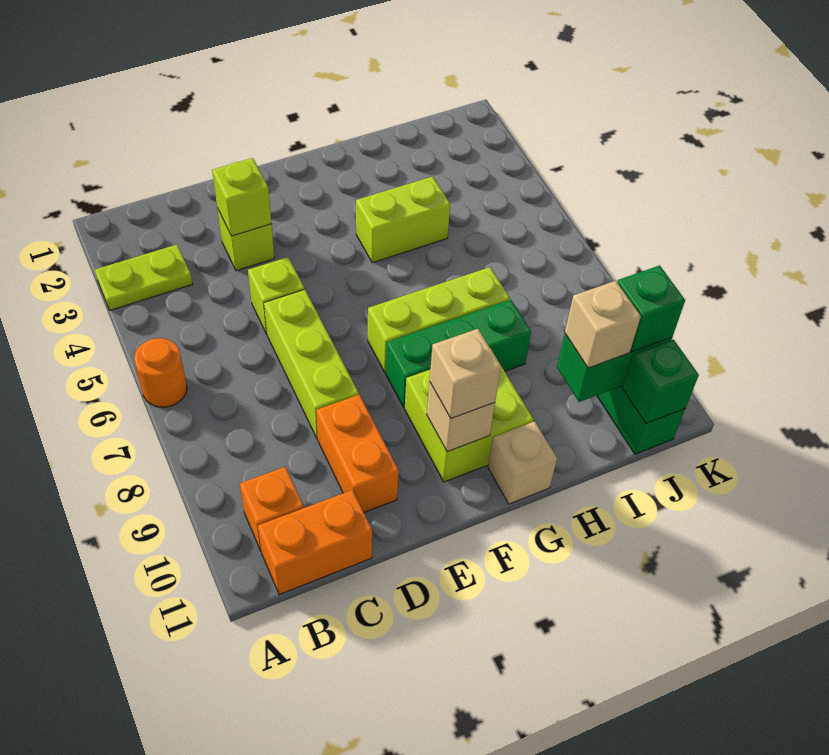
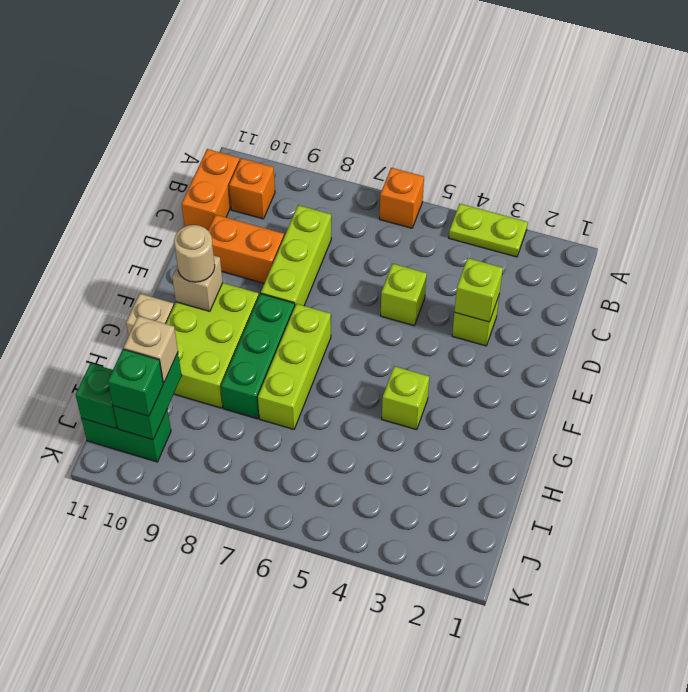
lime plate A3:B3 level 1 -> lime plate A3:A4 level 1
orange round brick A6 level 1 -> orange brick A6 level 1
lime brick D6:D8 level 1 -> lime brick C8:E8 level 1
lime brick F9:G10 level 1 -> lime brick F9:H10 level 1
tan brick F10 level 3 -> tan round brick F10 level 3
lime brick G4:H4 level 1 -> lime brick G4 level 1

